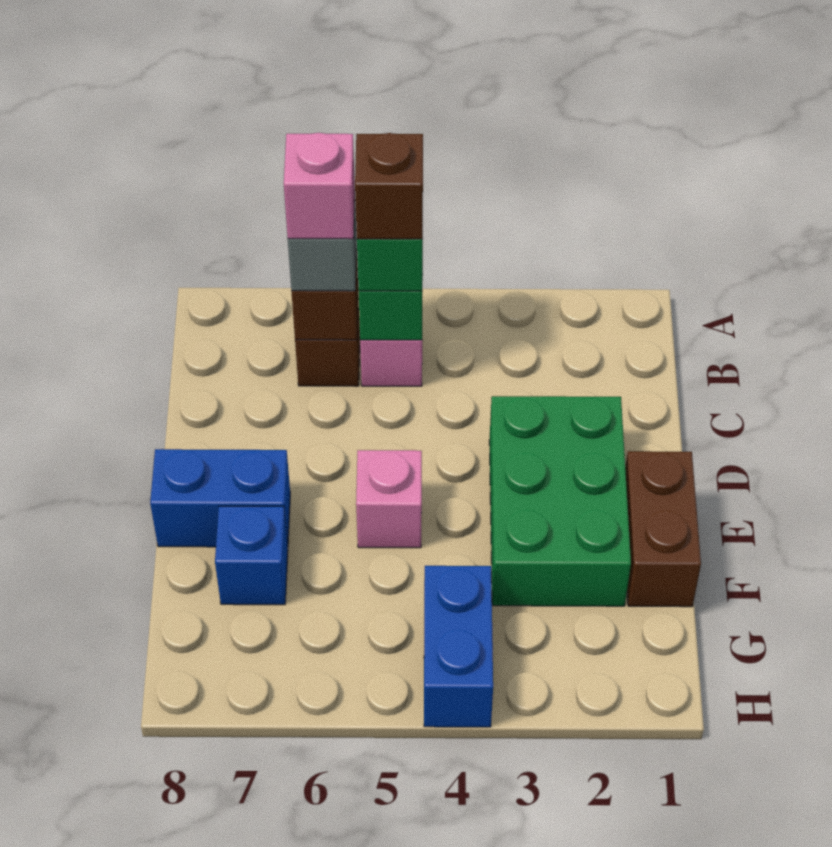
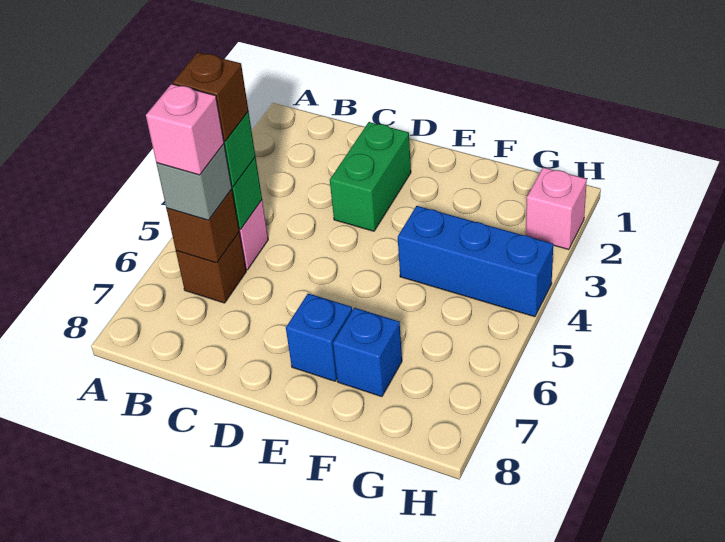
green brick D2:F3 level 1 -> green brick D2:D3 level 1
brown brick E1:F1 level 1 -> none
pink brick E5 level 1 -> pink brick H2 level 1
blue brick E7:E8 level 1 -> blue brick E7 level 1
blue brick G4:H4 level 1 -> blue brick F4:H4 level 1

